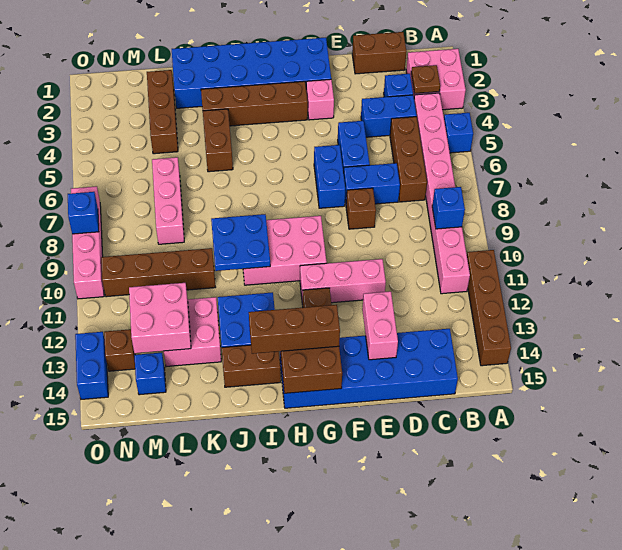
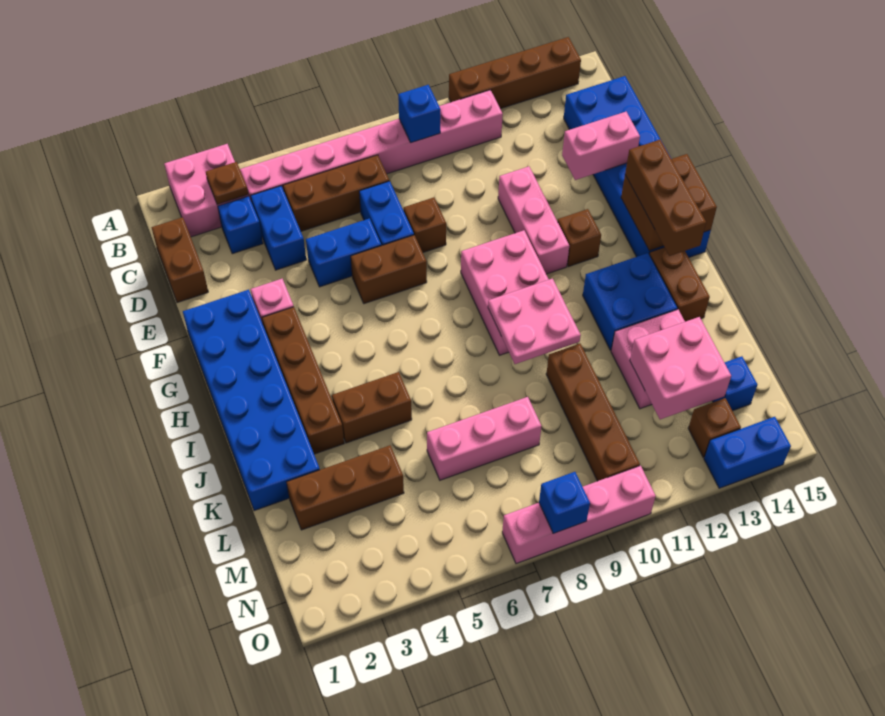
blue brick A5 level 1 -> none
blue brick F6:F7 level 1 -> brown brick F6:F7 level 1
blue plate I9:J10 level 2 -> pink plate I9:J10 level 2

